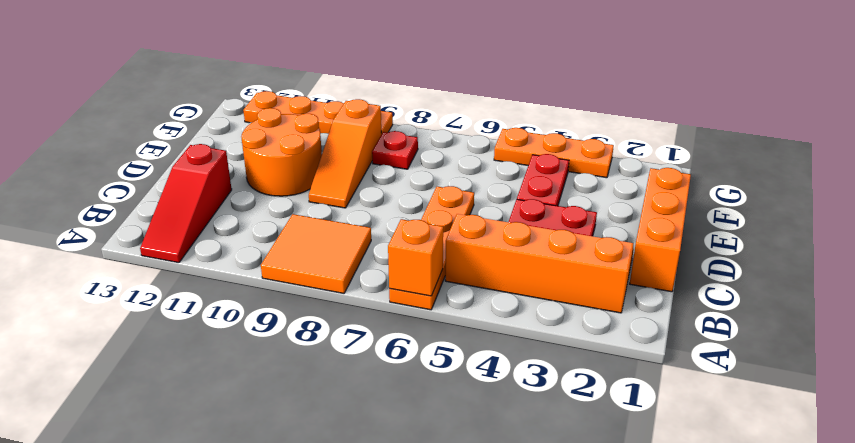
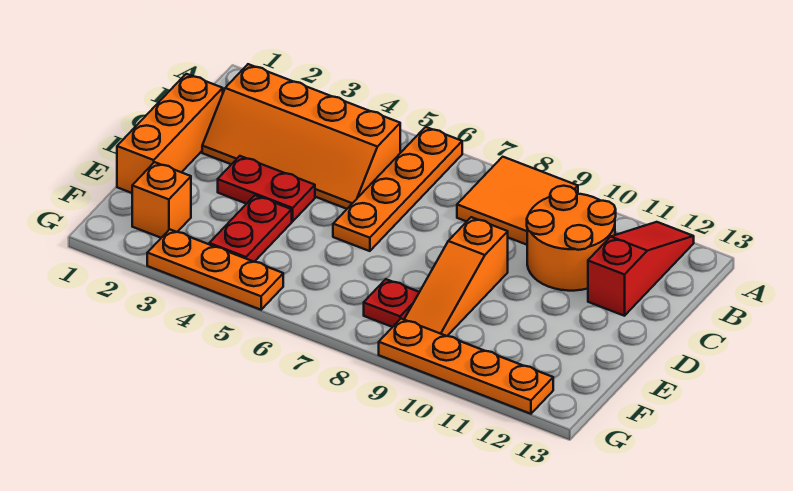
orange brick A6 level 2 -> orange brick F2 level 1
orange slope D9:F9 level 1 top F -> orange slope D9:F9 level 1 top D
orange round brick D10:E11 level 1 -> orange round brick B10:C11 level 1

